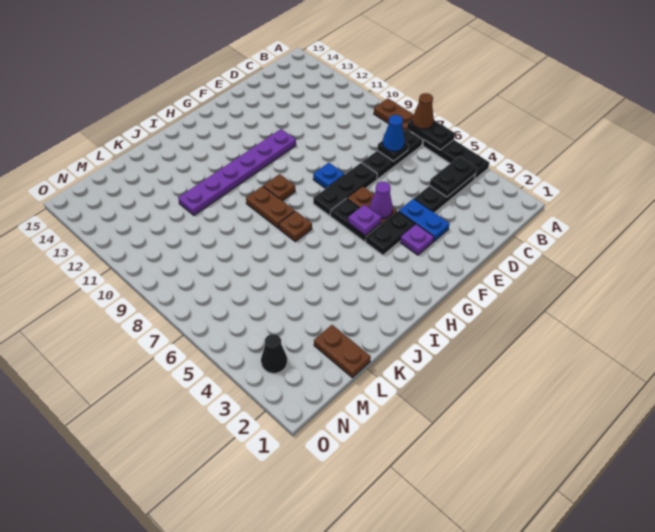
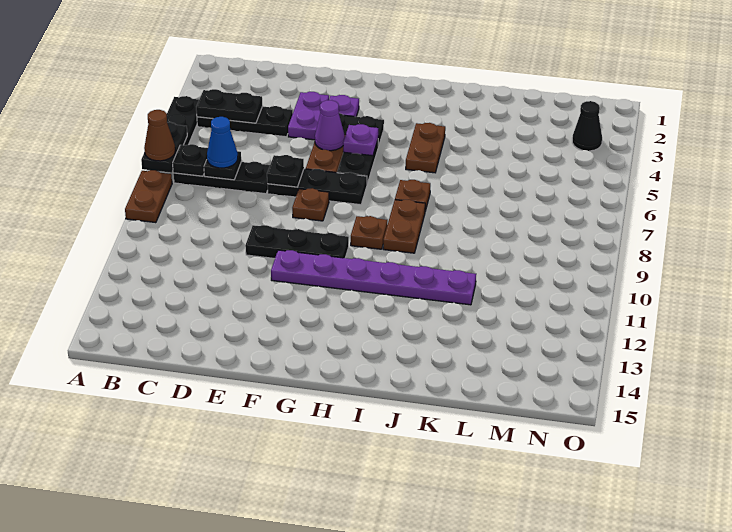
none -> black plate B7 level 2
blue plate E3:E4 level 1 -> purple plate E3:E4 level 1
none -> black plate E7 level 2
none -> black plate E10:G10 level 1
blue plate F8 level 1 -> brown plate F8 level 1
brown plate L1:L2 level 1 -> brown plate I4:I5 level 1

